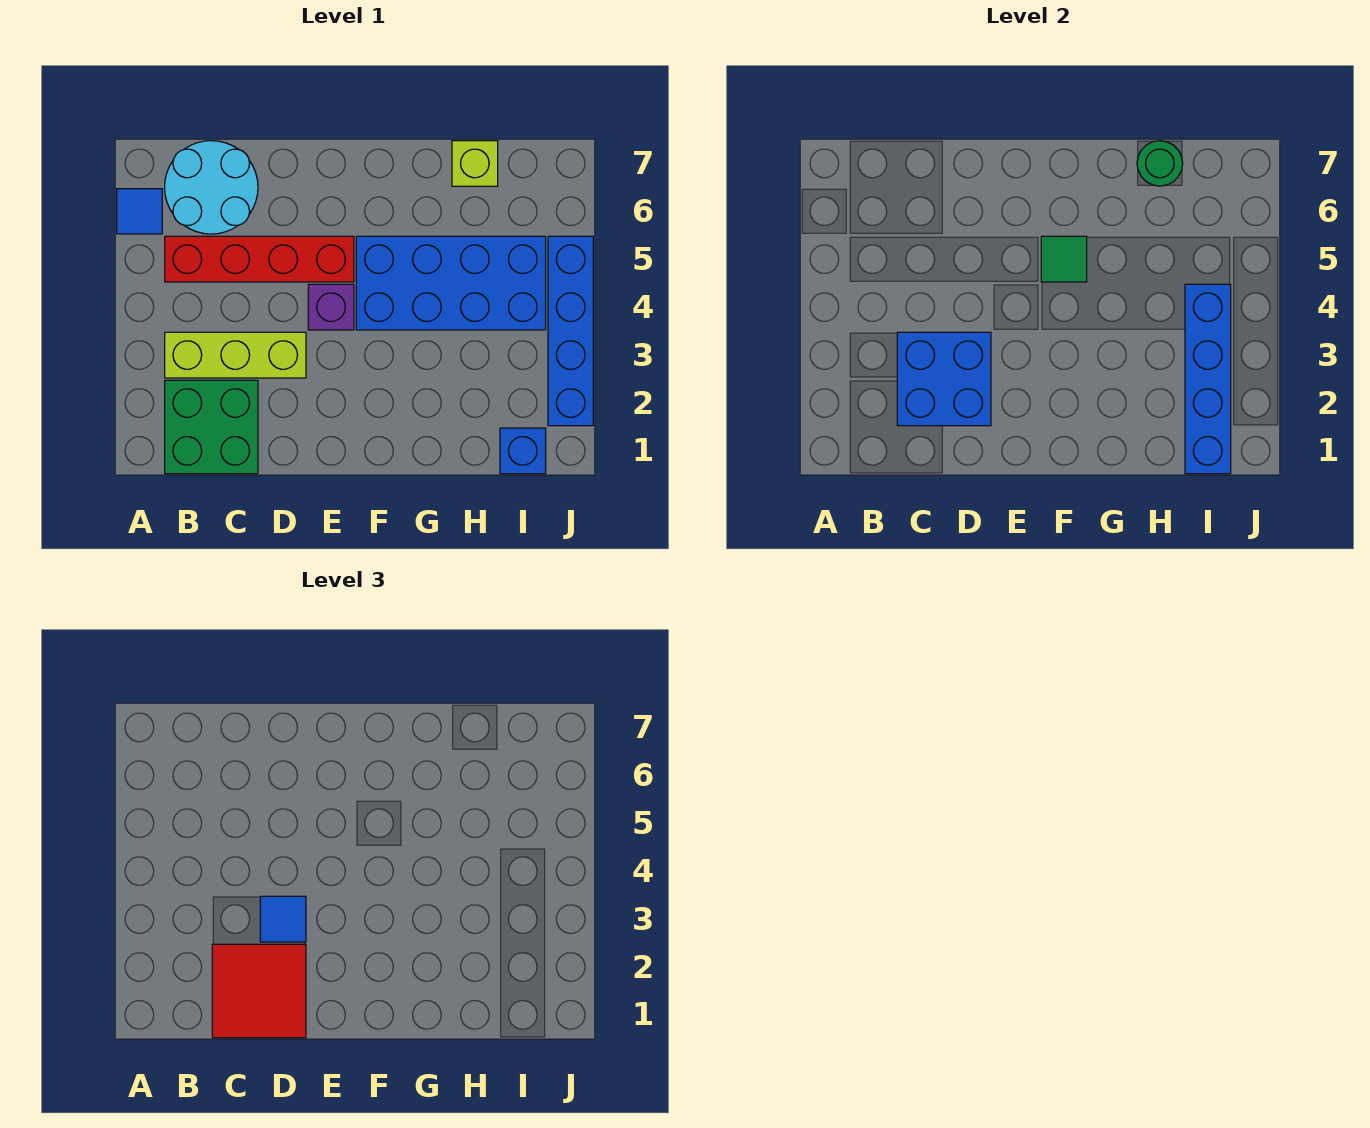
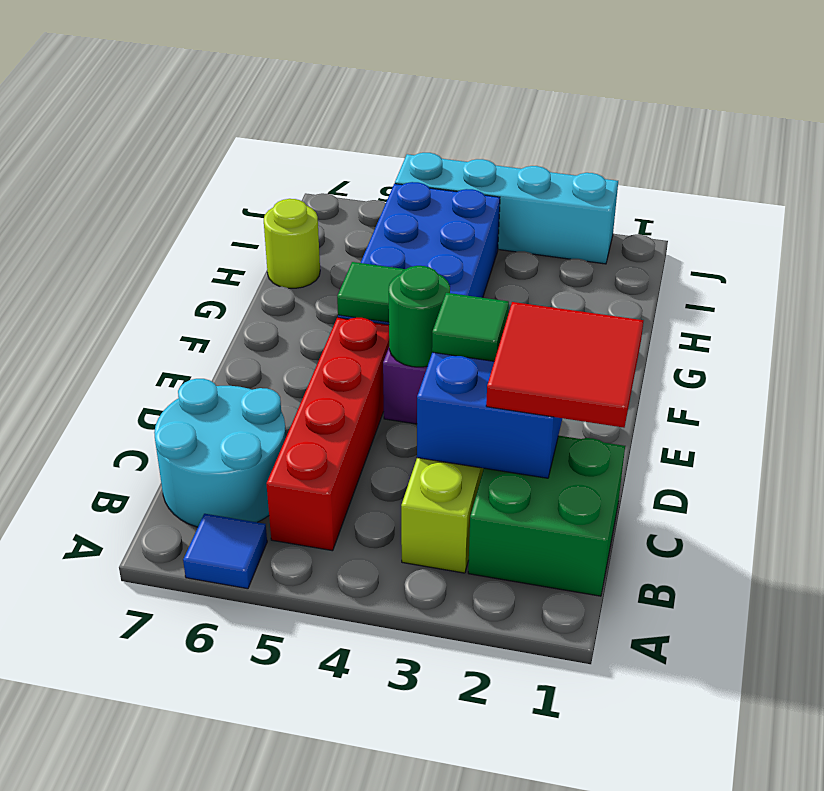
blue tile D3 level 3 -> green tile D3 level 3
lime brick H7 level 1 -> lime round brick H7 level 1
green round brick H7 level 2 -> green round brick E4 level 2
blue brick I1 level 1 -> none
blue brick I1:I4 level 2 -> none
blue brick J2:J5 level 1 -> cyan brick J2:J5 level 1

